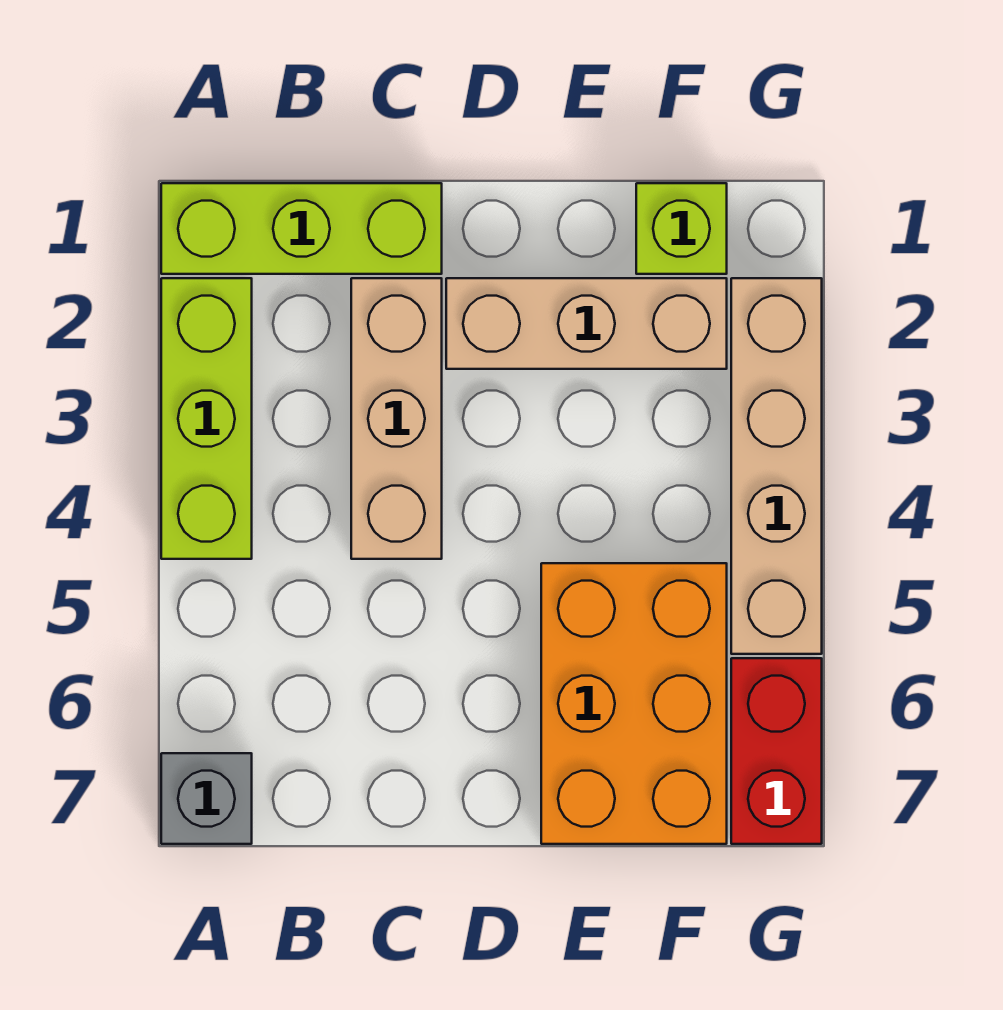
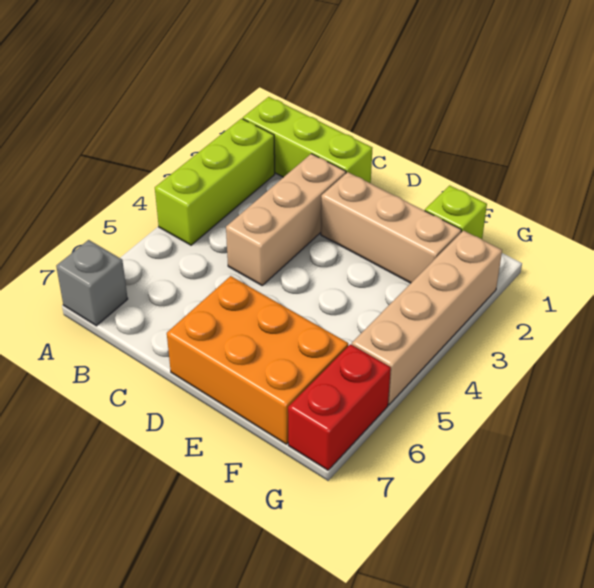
orange brick E5:F7 level 1 -> orange brick D6:F7 level 1

